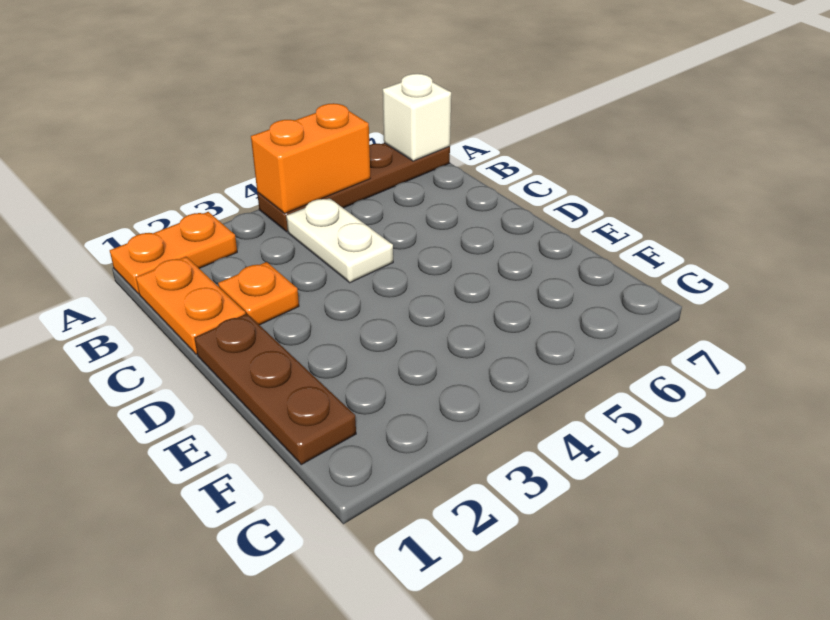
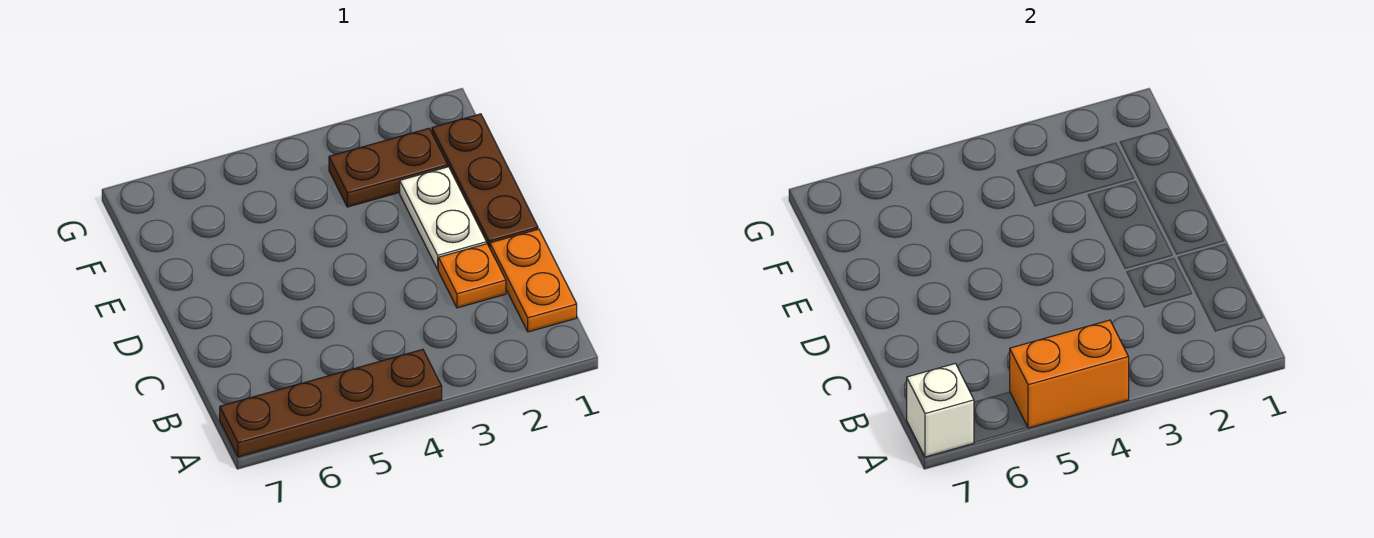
orange plate A1:A2 level 1 -> none
white plate B4:C4 level 1 -> white plate D2:E2 level 1
none -> brown plate F2:F3 level 1

